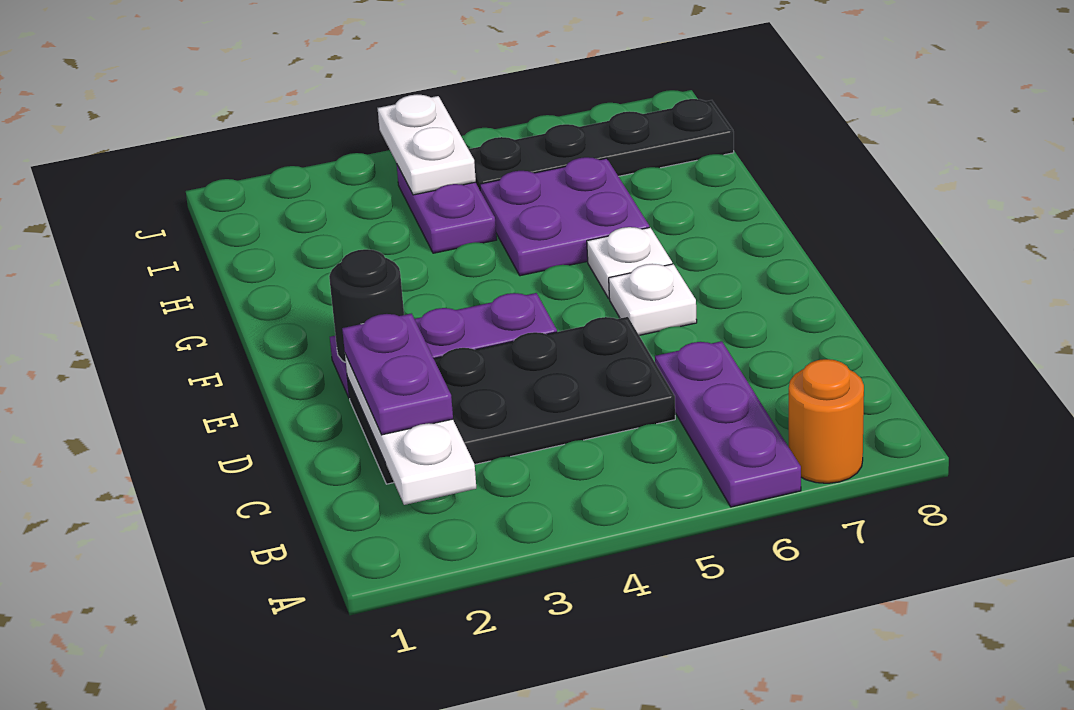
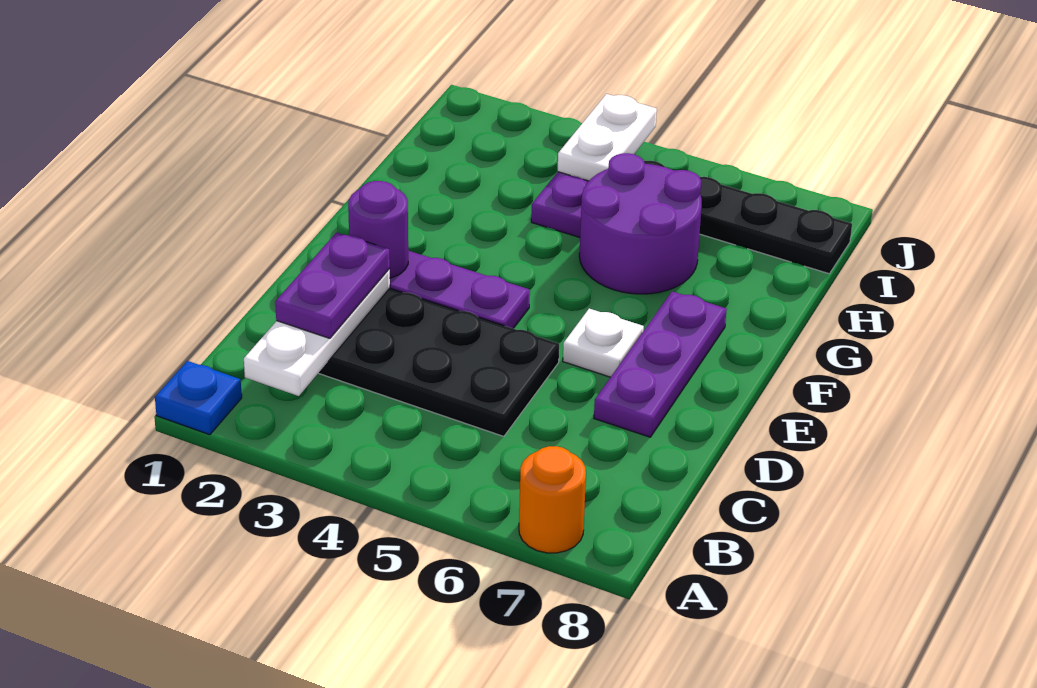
none -> blue plate A1 level 1
purple plate A6:C6 level 1 -> purple plate D7:F7 level 1
black round brick E2 level 2 -> purple round brick E2 level 2
white plate F6 level 1 -> none
purple plate G5:H6 level 1 -> purple round brick G5:H6 level 1

